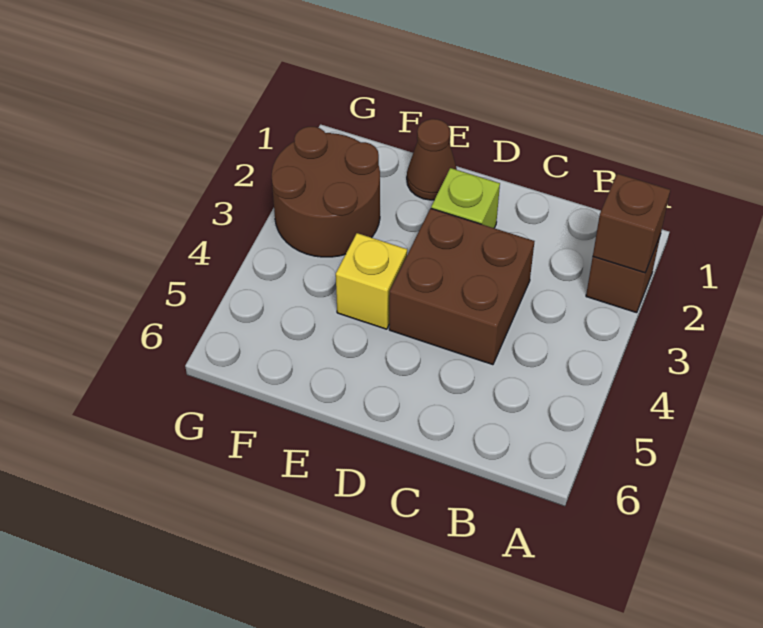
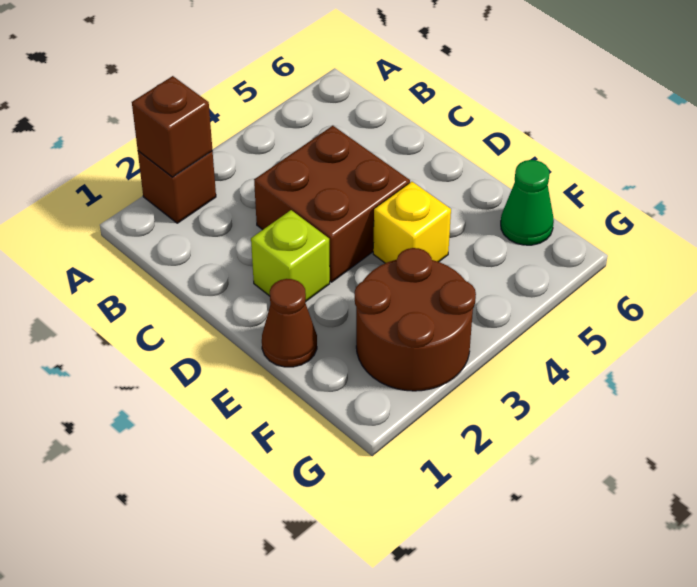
none -> green cone F6 level 1

